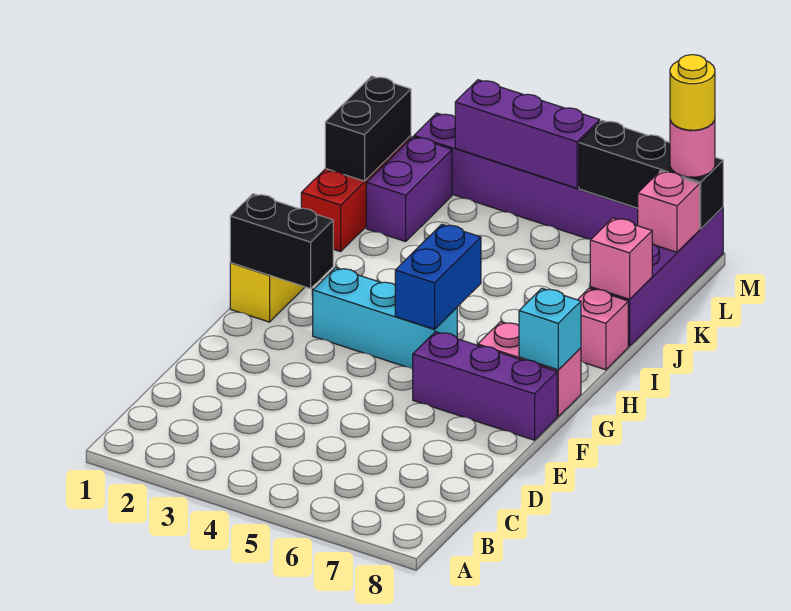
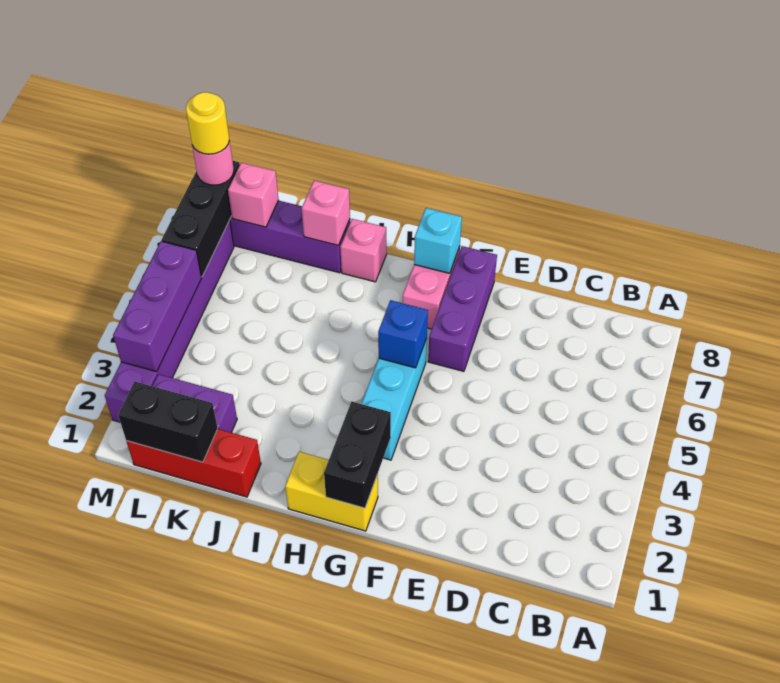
blue brick G5:H5 level 2 -> blue brick G5 level 2

